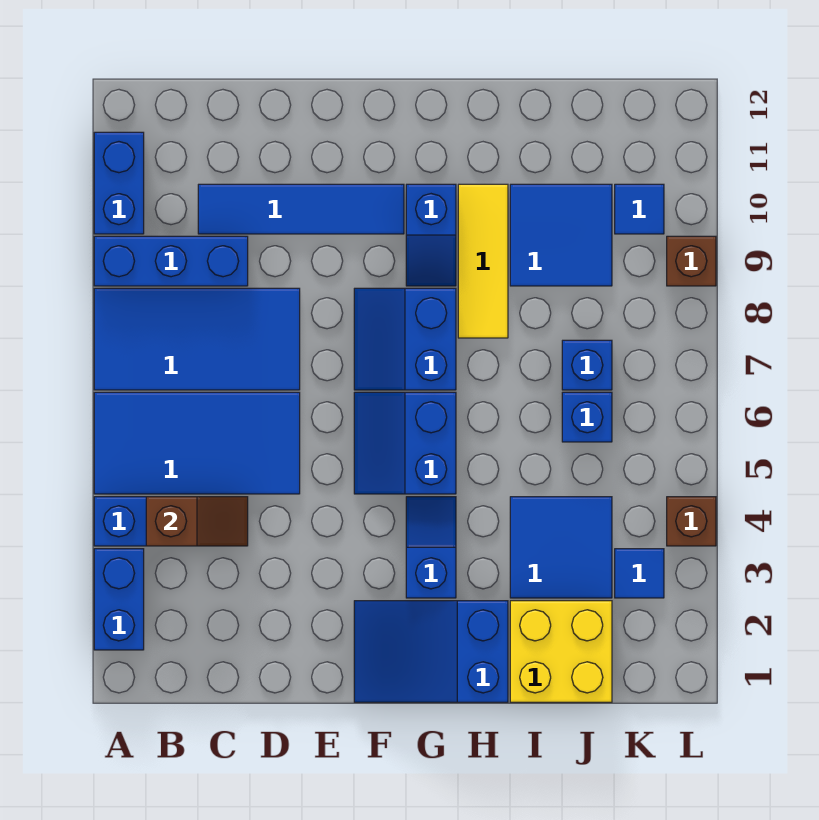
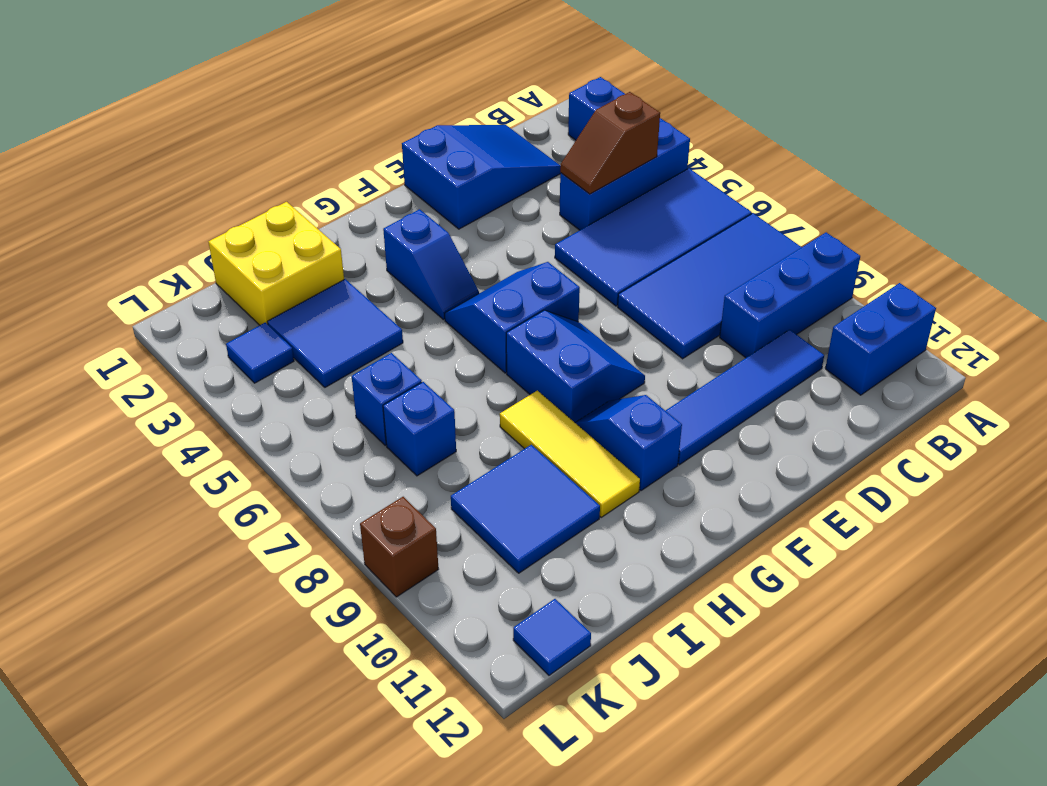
blue brick A10:A11 level 1 -> blue brick A11:B11 level 1
blue slope F1:H2 level 1 top H -> blue slope C1:E2 level 1 top E
blue slope F5:G6 level 1 top G -> blue slope F5:G6 level 1 top 6
blue tile K10 level 1 -> blue tile K12 level 1
brown brick L4 level 1 -> none

